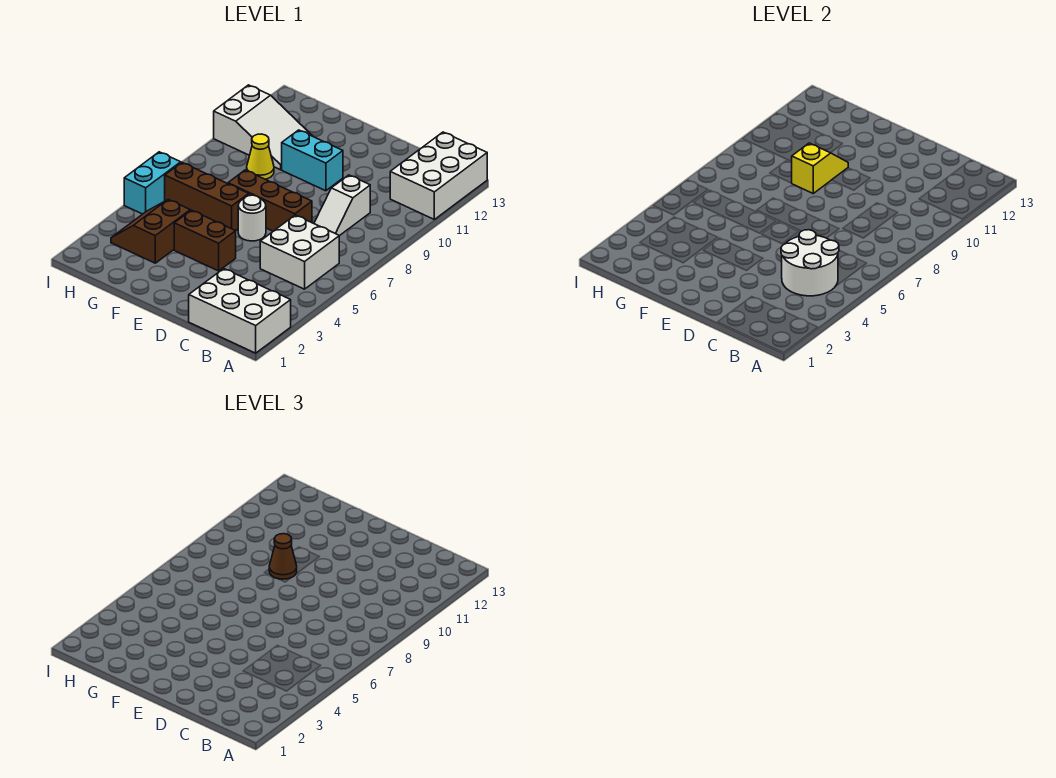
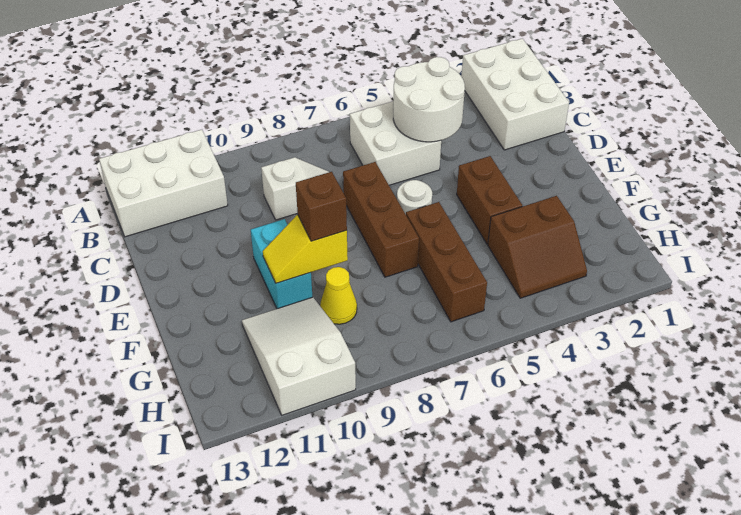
brown cone F9 level 3 -> brown brick F9 level 3
cyan brick I5:I6 level 1 -> none

